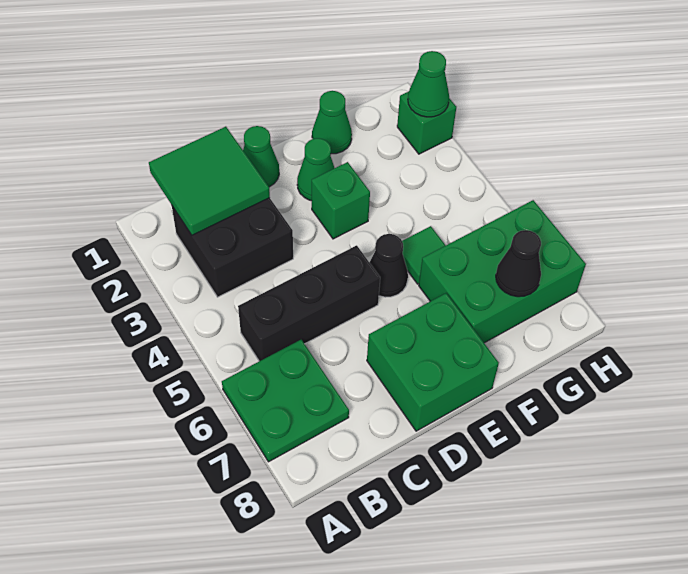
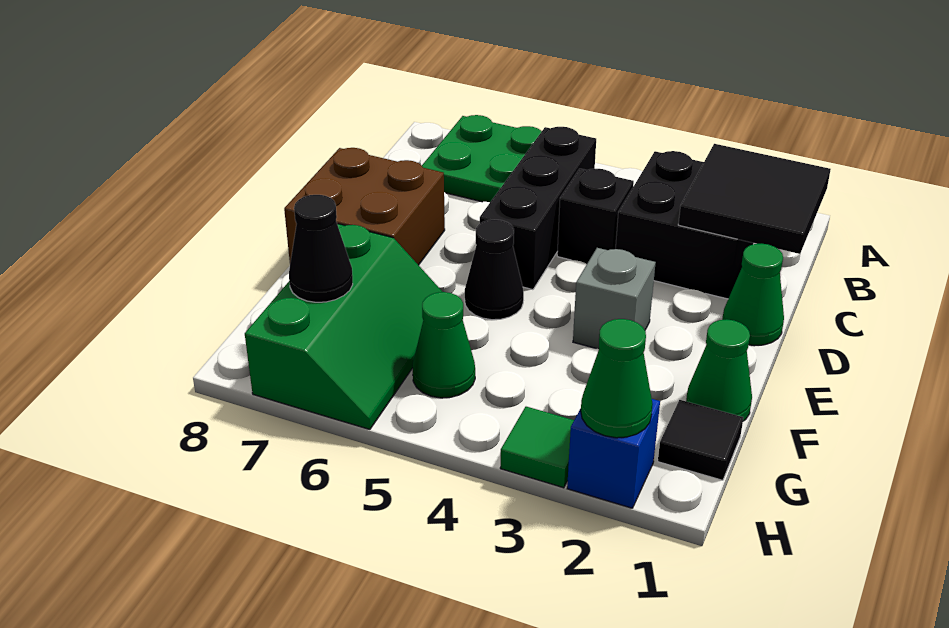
green tile B1:C2 level 2 -> black tile B1:C2 level 2
none -> black brick C4 level 1
green brick D7:E8 level 1 -> brown brick D7:E8 level 1
green cone E2 level 1 -> green cone G5 level 1
green brick E3 level 1 -> grey brick E3 level 1
green tile F5 level 1 -> green tile H3 level 1
green brick F6:H7 level 1 -> green slope F6:H7 level 1 top 7
none -> black tile G1 level 1
green brick H2 level 1 -> blue brick H2 level 1

